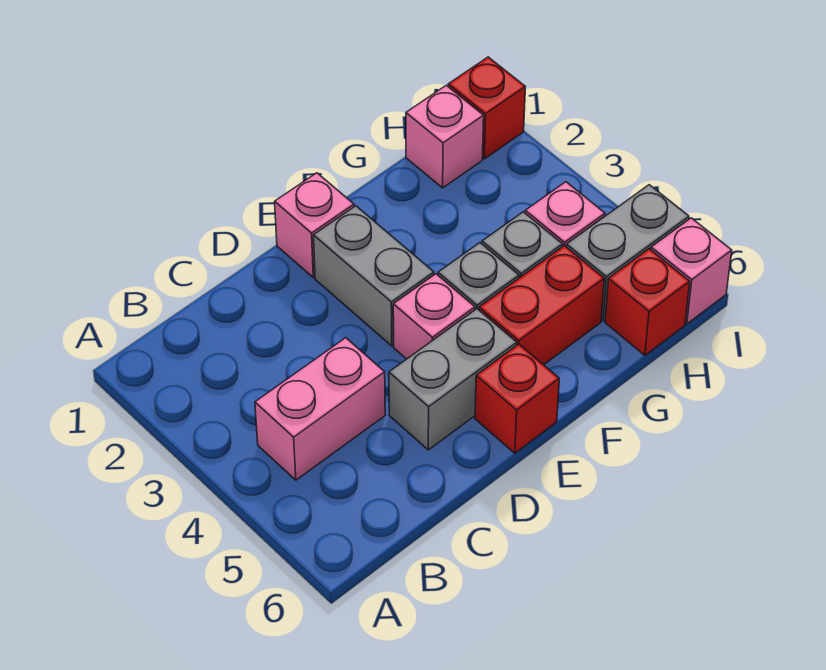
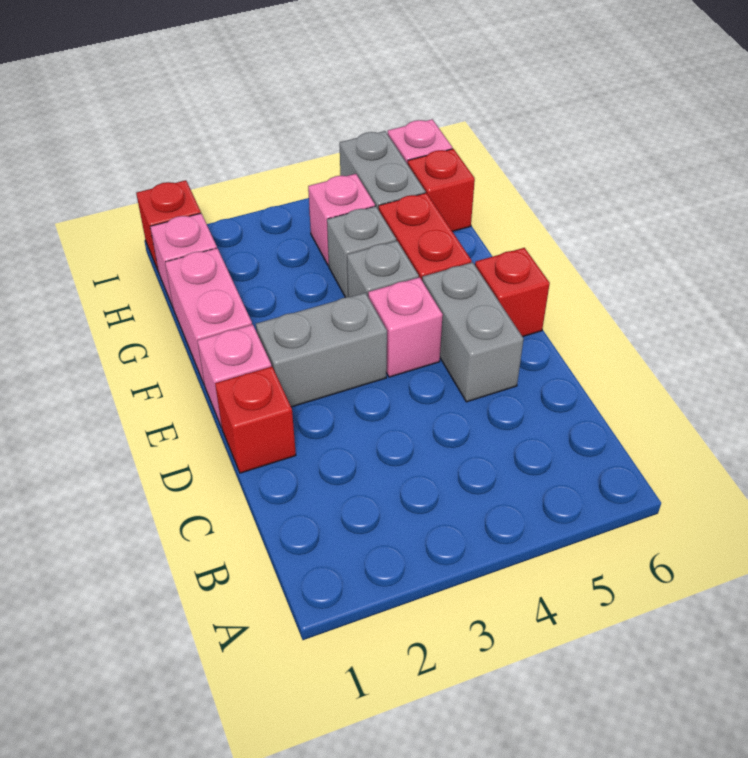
pink brick B4:C4 level 1 -> pink brick F1:G1 level 1
none -> red brick D1 level 1

